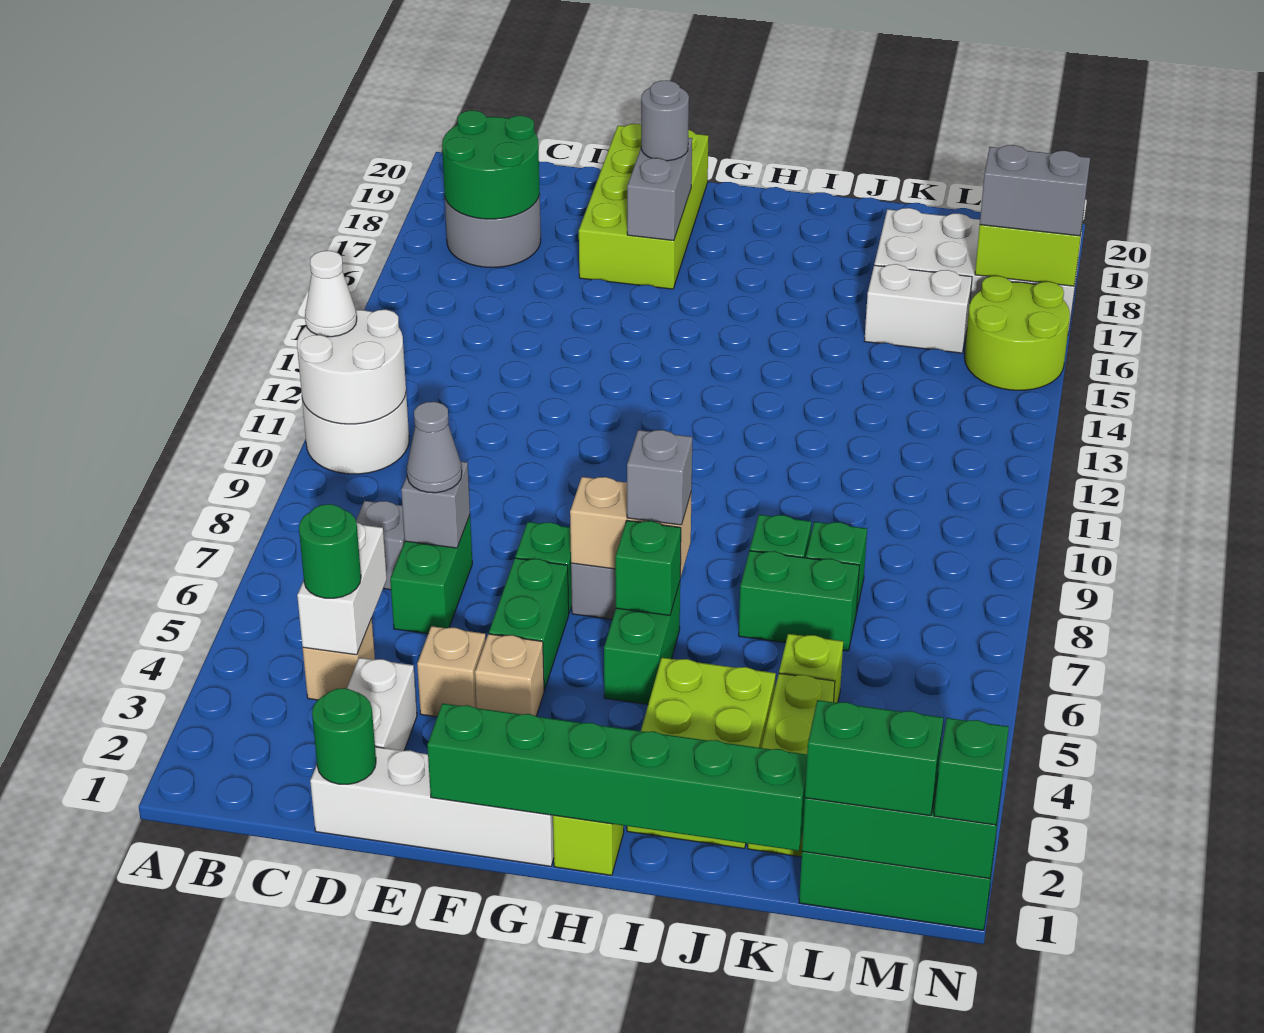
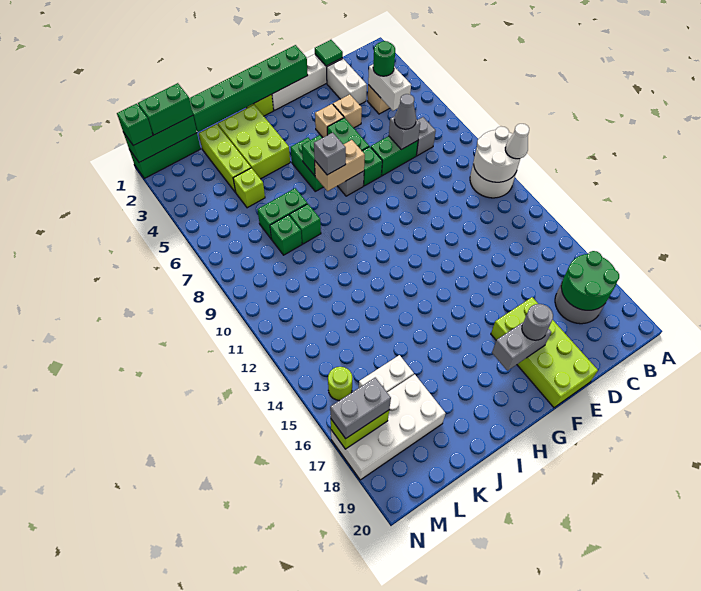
green round brick D1 level 2 -> green tile D1 level 2
green brick D6:D7 level 1 -> green brick D7:E7 level 1
grey brick F17:F18 level 2 -> grey brick F18:G18 level 2
lime round brick M15:N16 level 1 -> lime round brick M15 level 1

